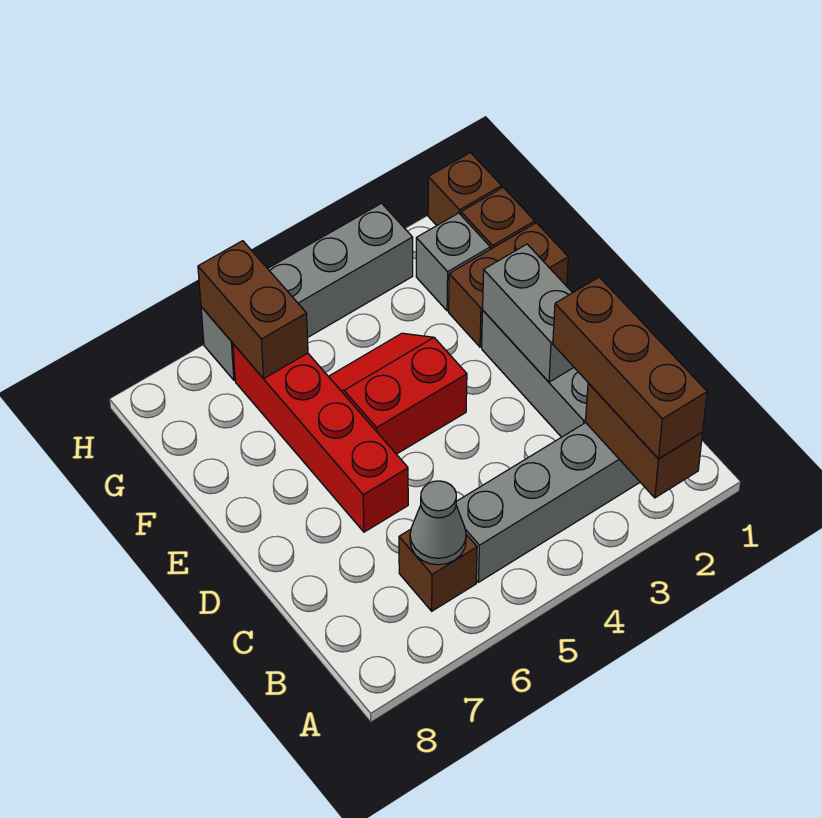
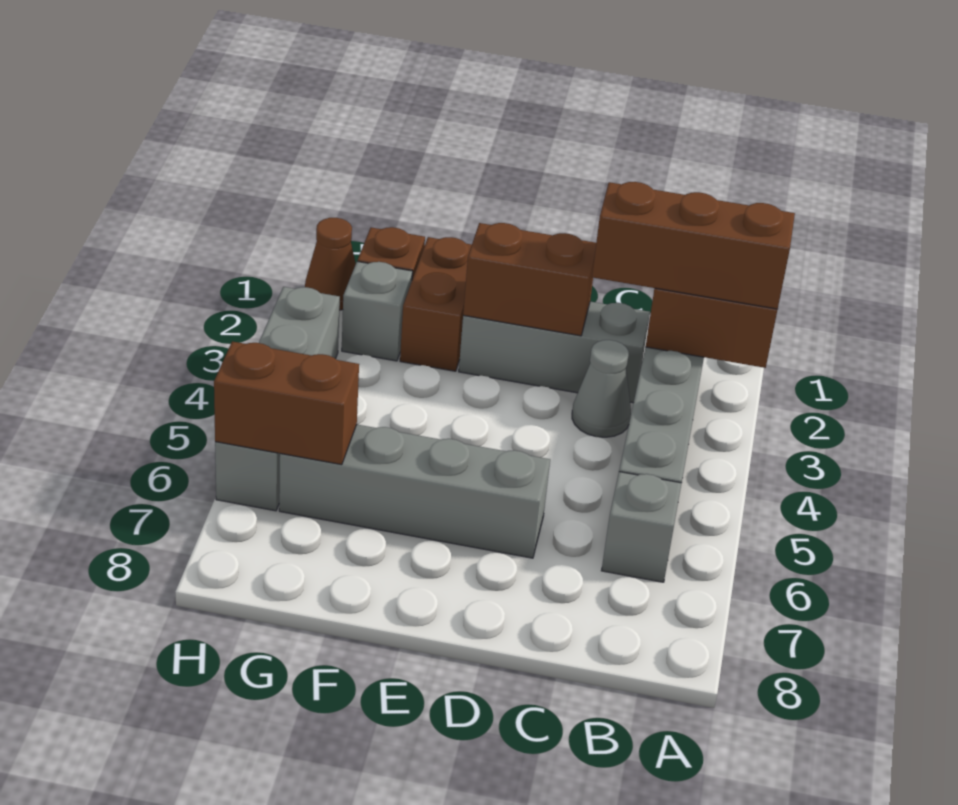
brown brick B6 level 1 -> grey brick B6 level 1
grey cone B6 level 2 -> grey cone C3 level 1
grey brick D2:E2 level 2 -> brown brick D2:E2 level 2
red brick D6:G6 level 1 -> grey brick D6:G6 level 1
red slope E4:F5 level 1 top E -> none
brown brick H1 level 1 -> brown cone H1 level 1

